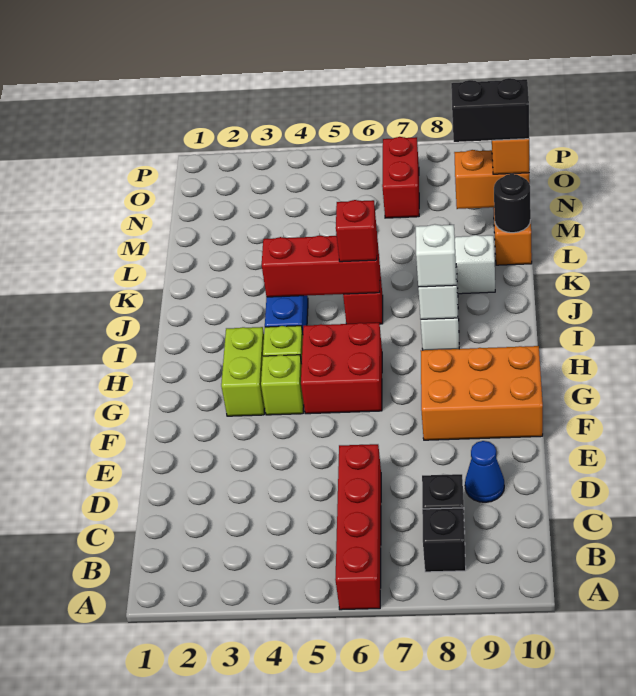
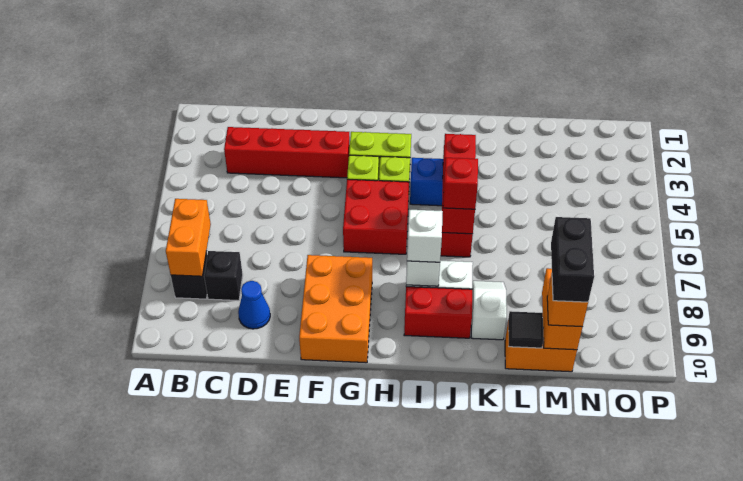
red brick A6:D6 level 1 -> red brick C3:F3 level 1
none -> orange brick B7:B8 level 2
black round brick L10 level 2 -> black tile L10 level 2
red brick N7:O7 level 1 -> red brick I9:J9 level 1

